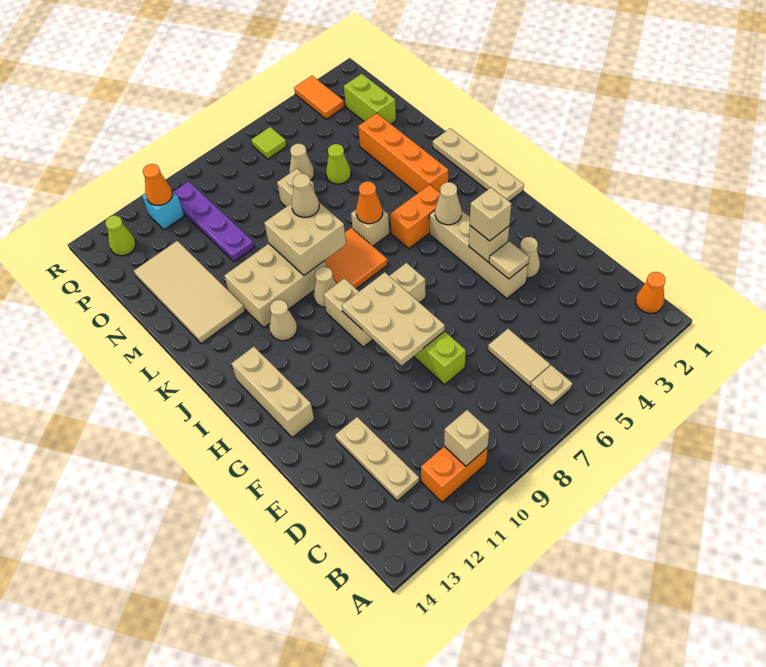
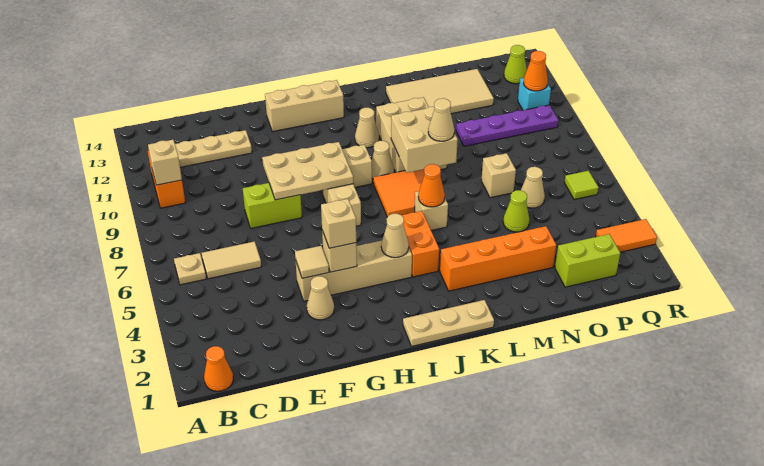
tan plate I1:L1 level 1 -> tan plate I1:K1 level 1

